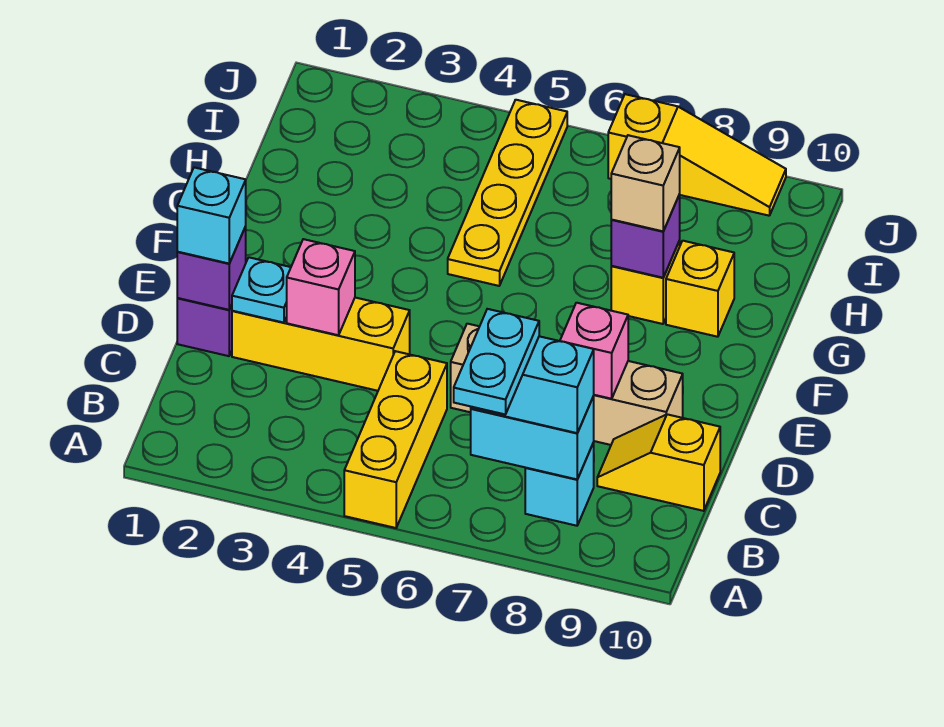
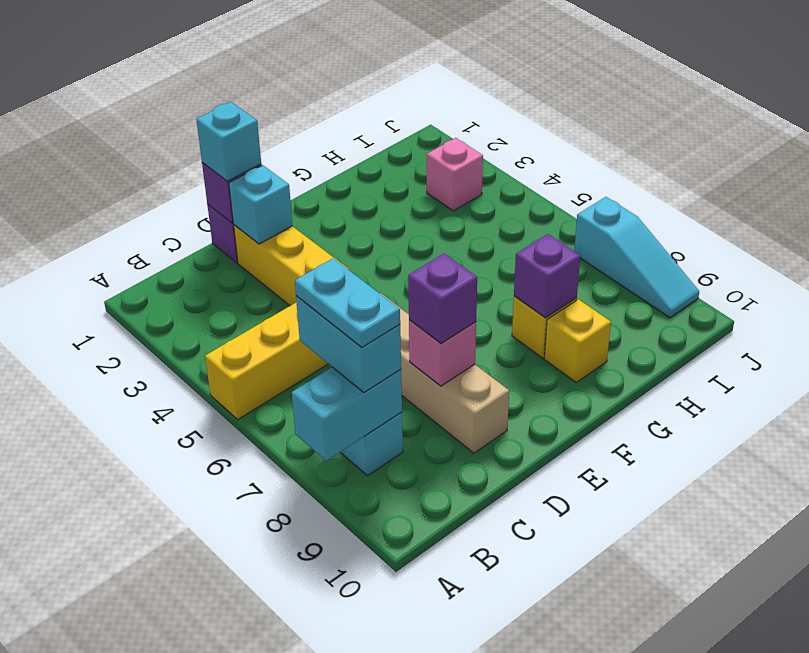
cyan plate A7:B7 level 4 -> cyan plate B7:B8 level 4
cyan brick B7:B8 level 2 -> cyan brick A8:B8 level 2
yellow slope C9:C10 level 1 top 10 -> none
cyan plate D2 level 2 -> cyan brick D2 level 2
pink brick D3 level 2 -> pink brick I3 level 1
none -> purple brick D8 level 3
yellow plate G5:J5 level 1 -> none
tan brick G8 level 3 -> none
yellow slope J7:J9 level 1 top 7 -> cyan slope J7:J9 level 1 top 7

